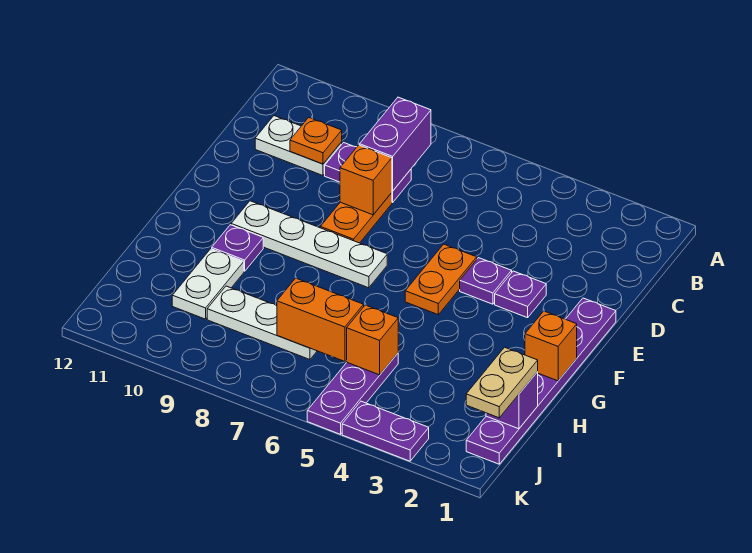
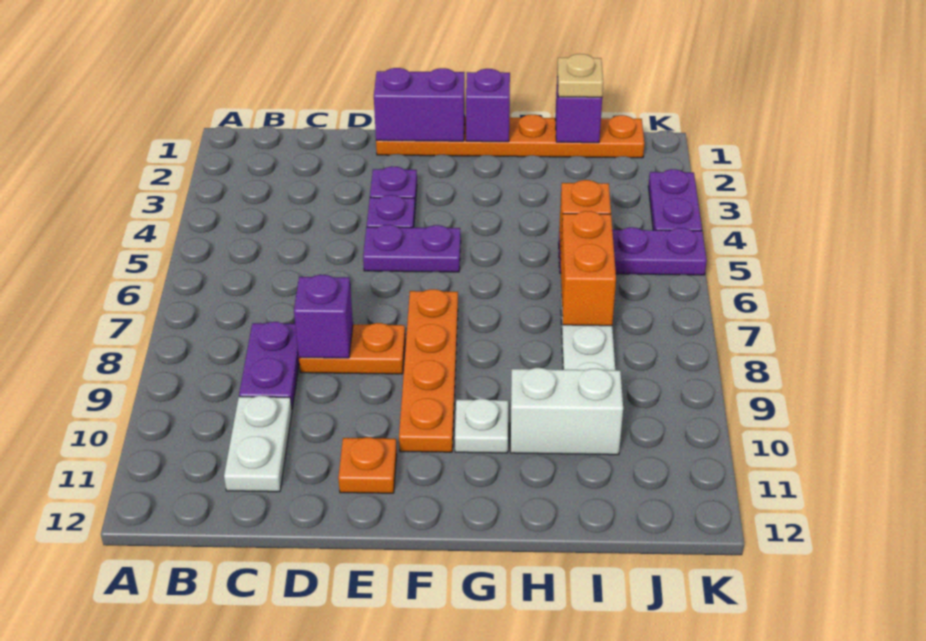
purple brick B8:C8 level 2 -> purple brick E1:F1 level 2
orange plate C10 level 2 -> orange plate E11 level 1
orange brick D8 level 2 -> purple brick D8 level 2
purple plate E1:J1 level 1 -> orange plate E1:J1 level 1
orange plate E5:F5 level 1 -> purple plate E5:F5 level 1
white plate F7:F10 level 1 -> orange plate F7:F10 level 1
orange brick G1 level 2 -> purple brick G1 level 2
purple plate G10 level 1 -> white plate G10 level 1
white plate H10:I10 level 1 -> white brick H10:I10 level 1
tan plate I1:J1 level 3 -> tan plate I1 level 3

